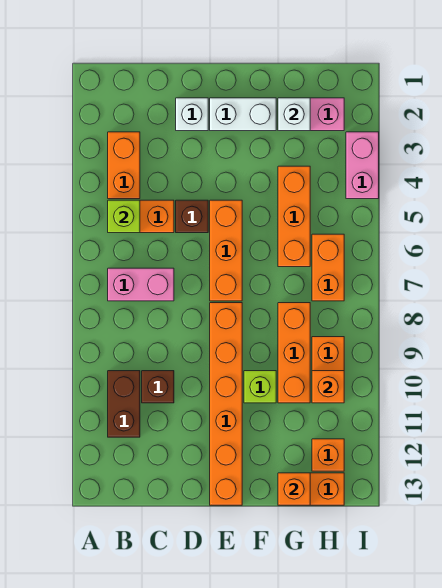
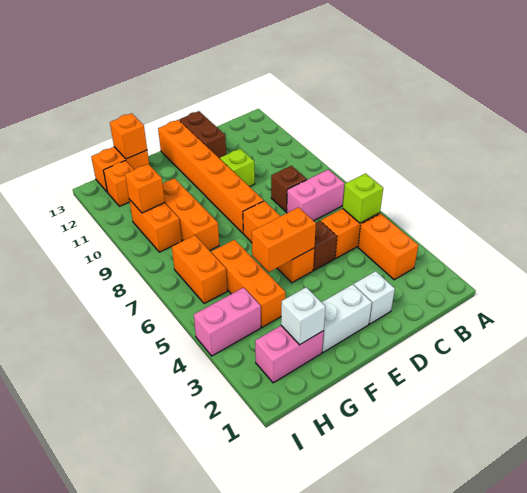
brown brick B10:B11 level 1 -> brown brick D12:D13 level 1
brown brick C10 level 1 -> brown brick C8 level 1
none -> orange brick E5:F5 level 2
lime brick F10 level 1 -> lime brick D10 level 1
pink brick I3:I4 level 1 -> pink brick H4:I4 level 1

